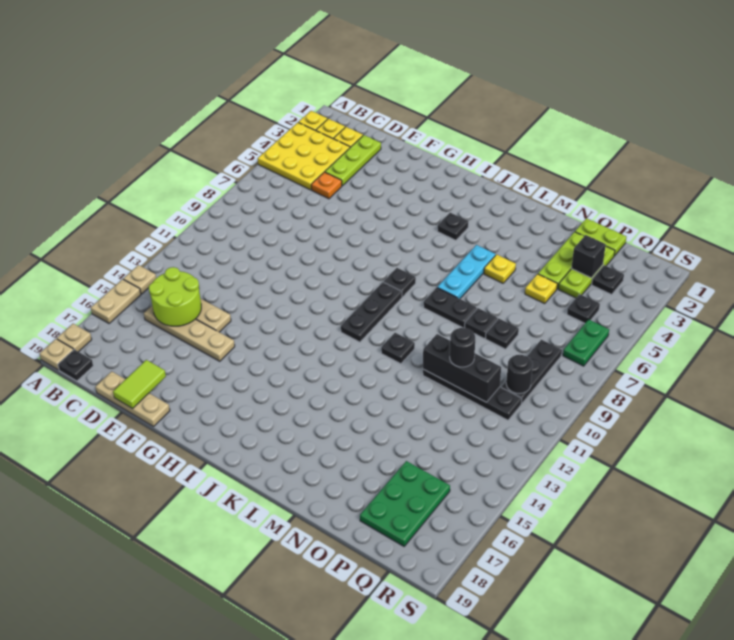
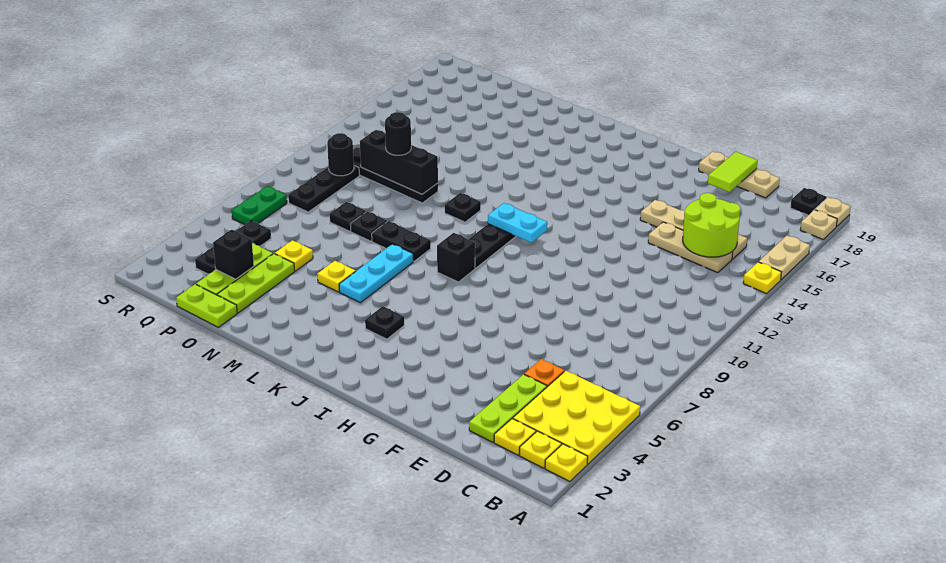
tan plate A14 level 1 -> yellow plate A14 level 1
none -> cyan plate I11:J11 level 2
black plate J8 level 1 -> black brick J8 level 1
green plate P16:Q18 level 1 -> none

